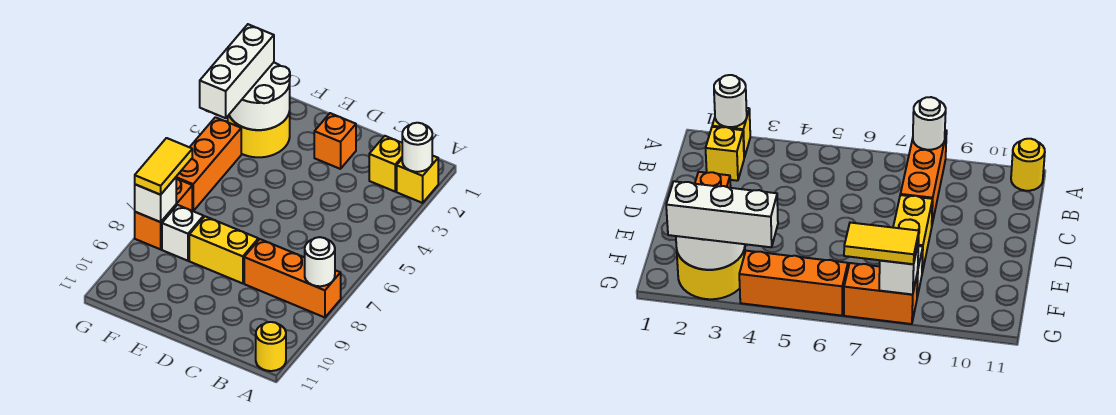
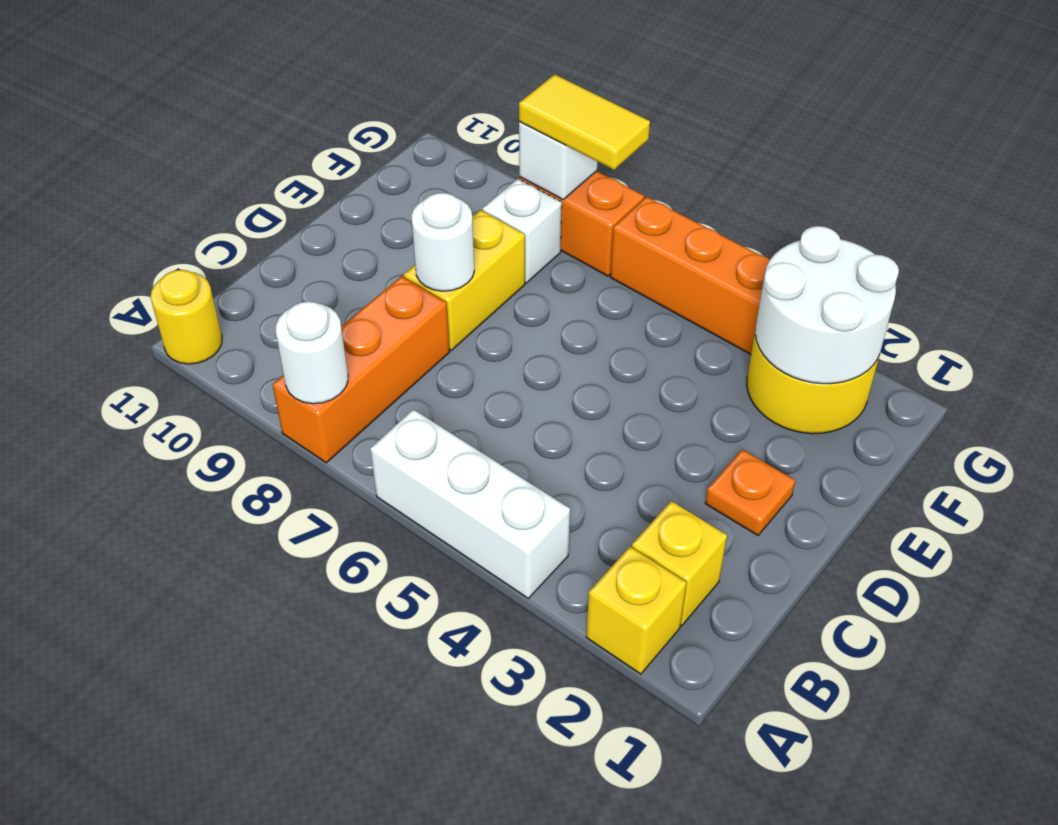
white round brick A2 level 2 -> white round brick D8 level 2
orange brick D2 level 1 -> orange plate D2 level 1
white brick G2:G4 level 3 -> white brick A4:A6 level 1

